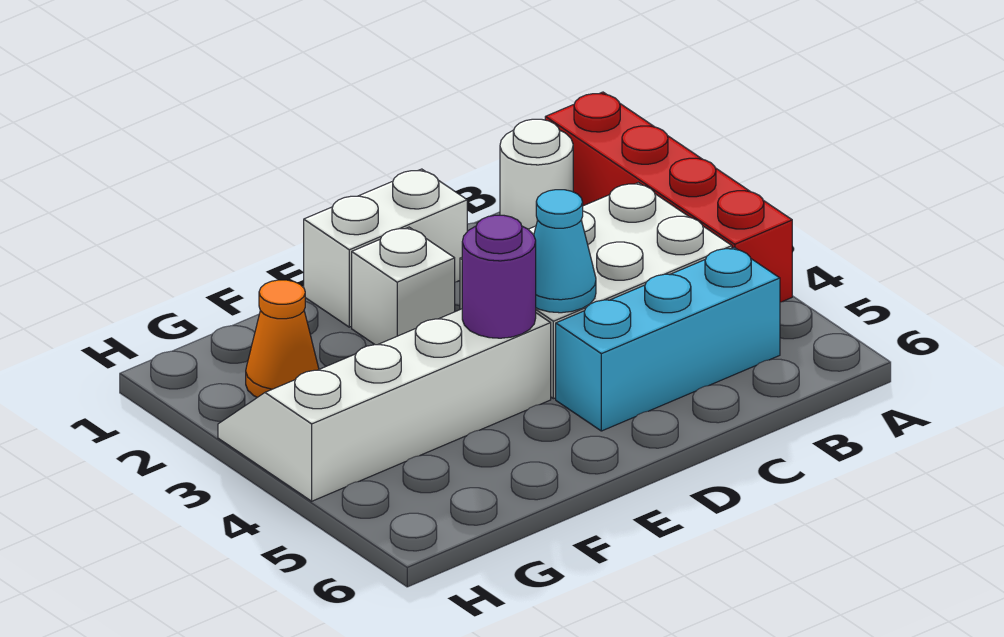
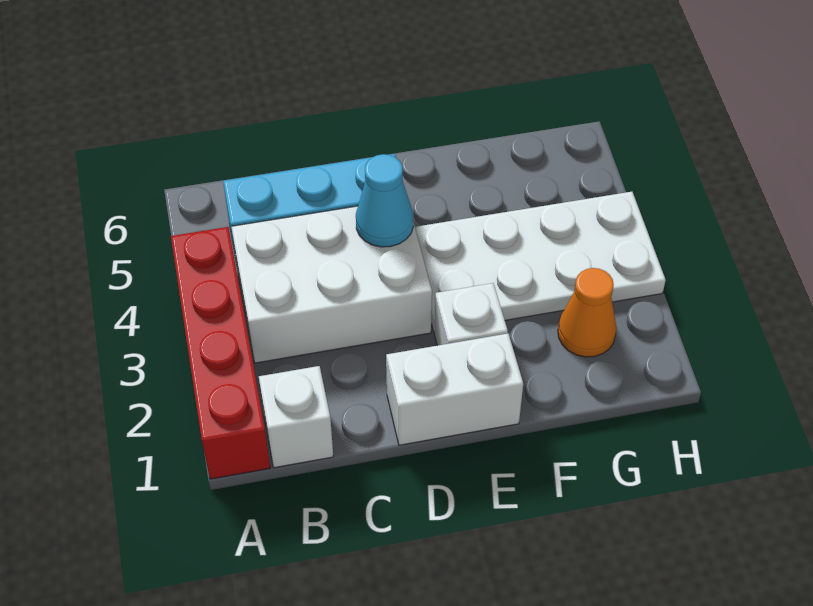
white round brick B1 level 1 -> white brick B1 level 1
white slope E3:H4 level 1 top 4 -> white plate E3:H4 level 1
purple round brick E4 level 2 -> none

